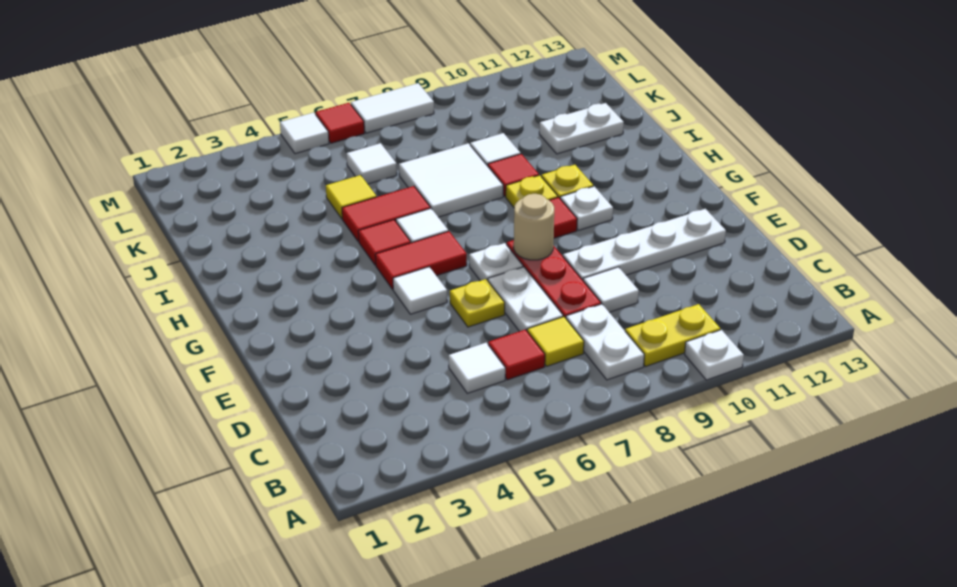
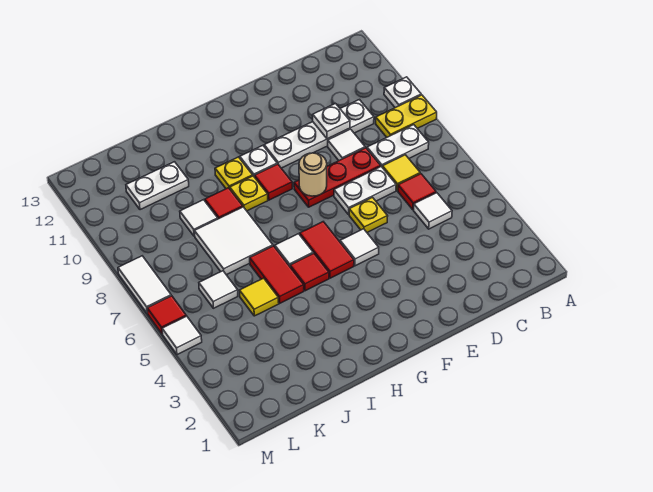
yellow plate B9:B10 level 1 -> yellow plate A9:B9 level 1
white plate E9:E12 level 1 -> white plate C10:F10 level 1
white plate F7 level 1 -> white plate D10 level 2
white plate J11:J12 level 1 -> white plate J11:K11 level 1

